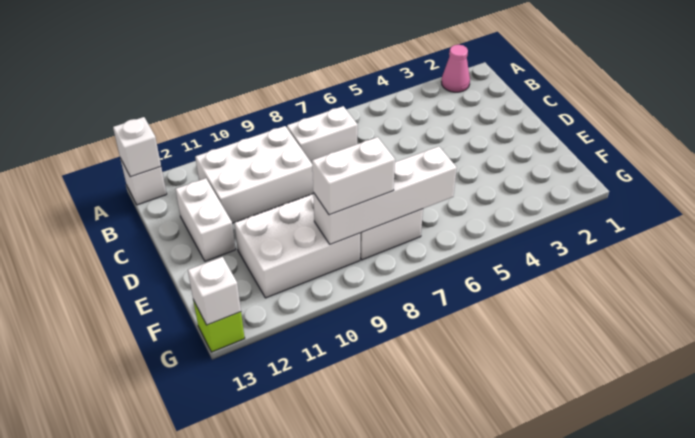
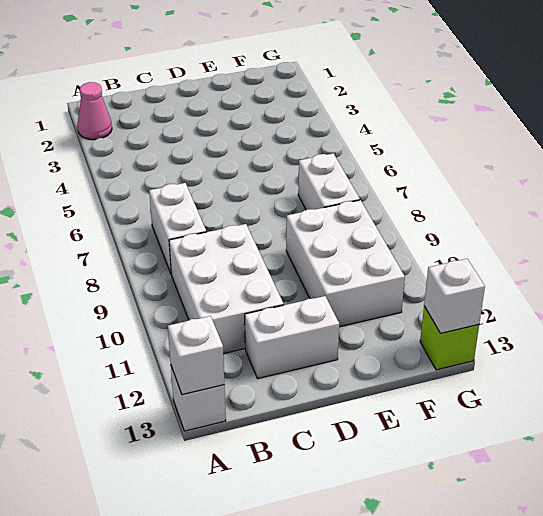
white brick F6:F9 level 2 -> none
white brick F8:F9 level 3 -> none

